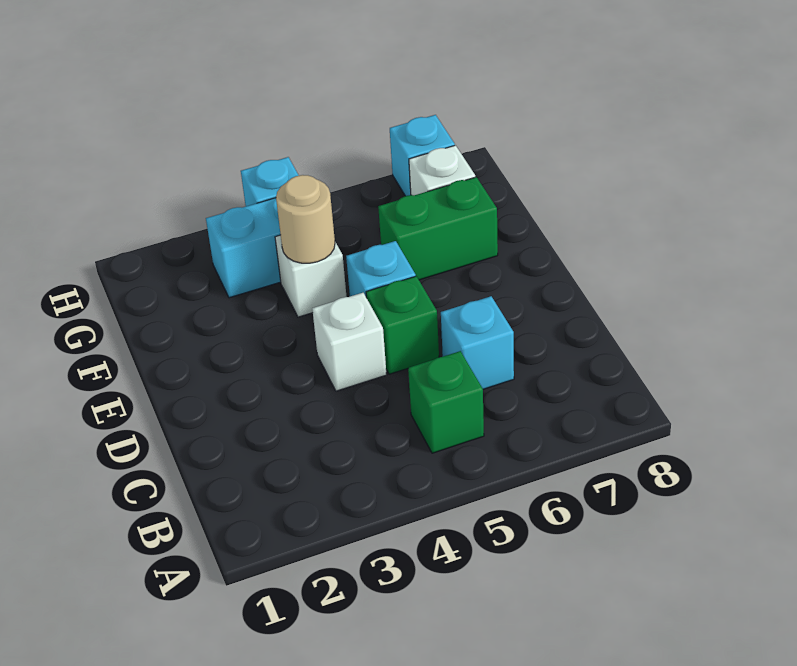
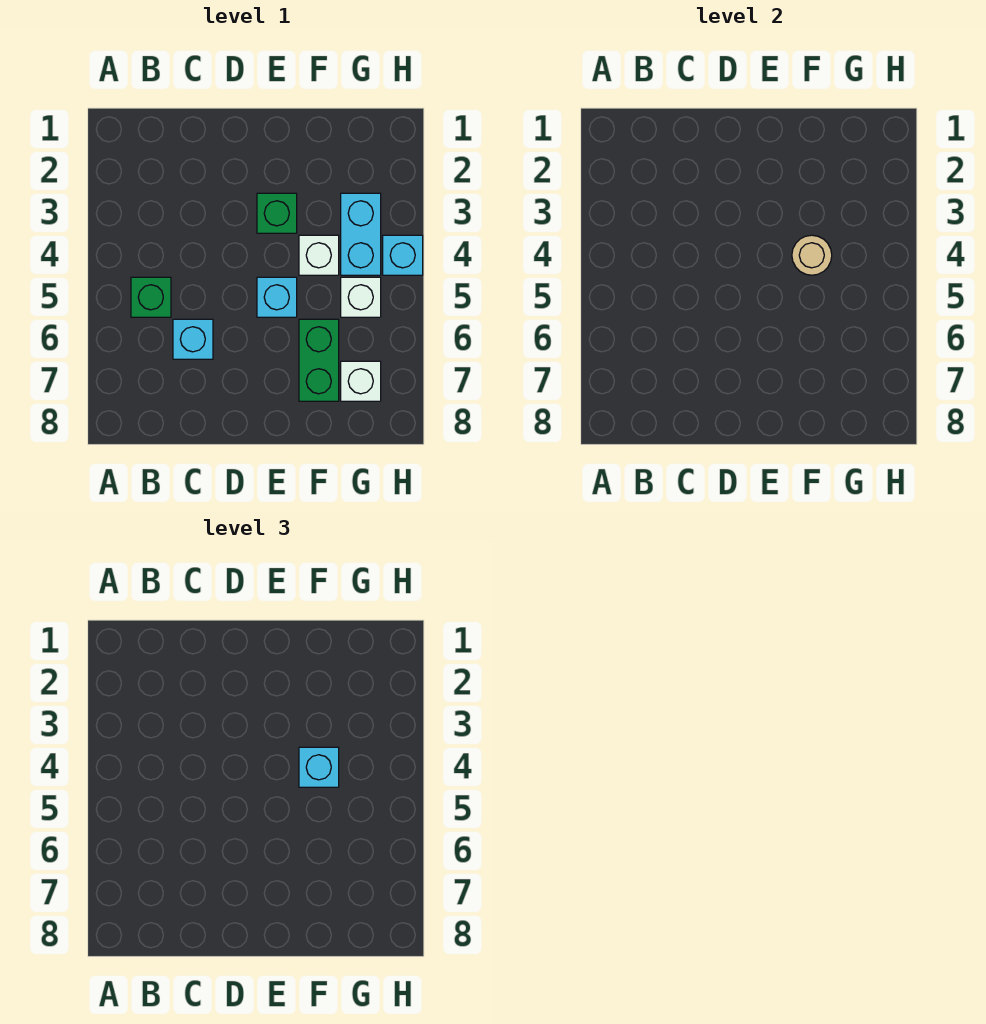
white brick D4 level 1 -> white brick G5 level 1
green brick D5 level 1 -> green brick E3 level 1
cyan brick H7 level 1 -> cyan brick F4 level 3

